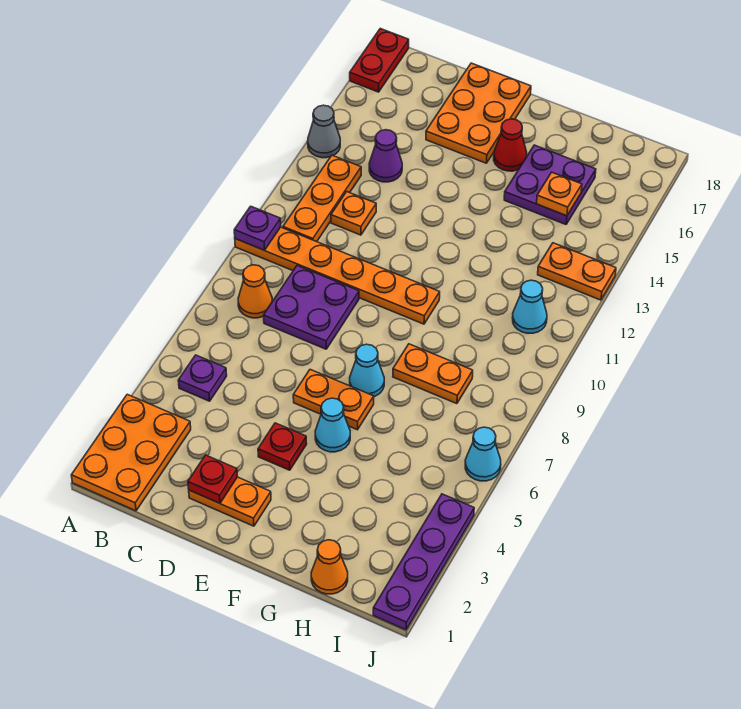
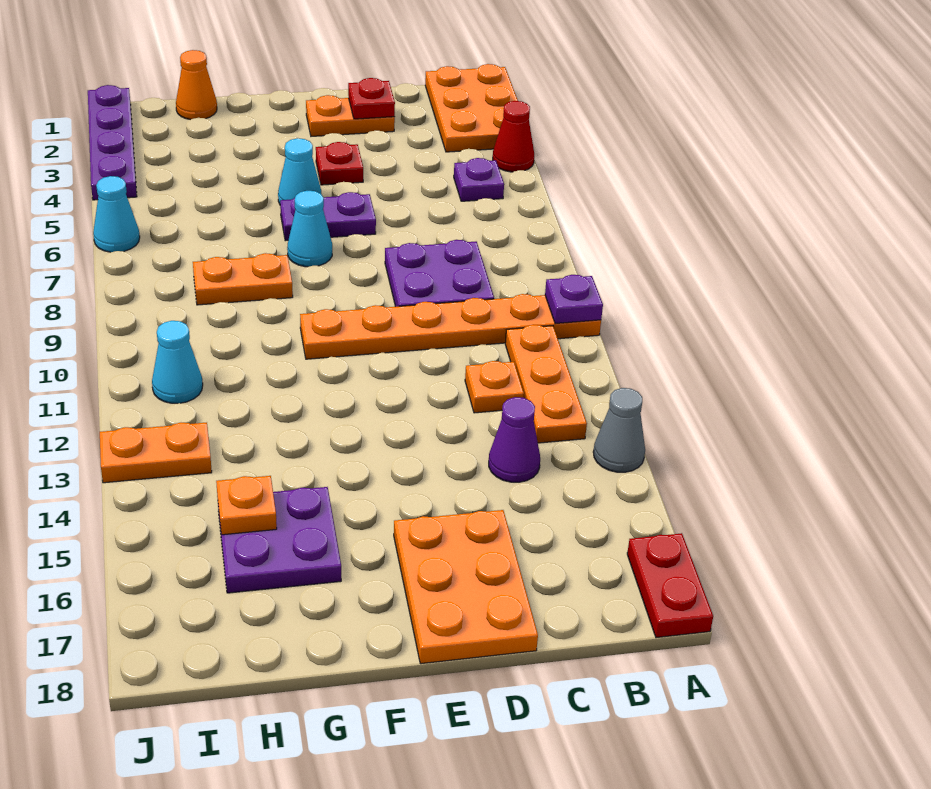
orange cone B8 level 1 -> none
orange plate E6:F6 level 1 -> purple plate E6:F6 level 1
red cone F16 level 1 -> red cone A4 level 1

